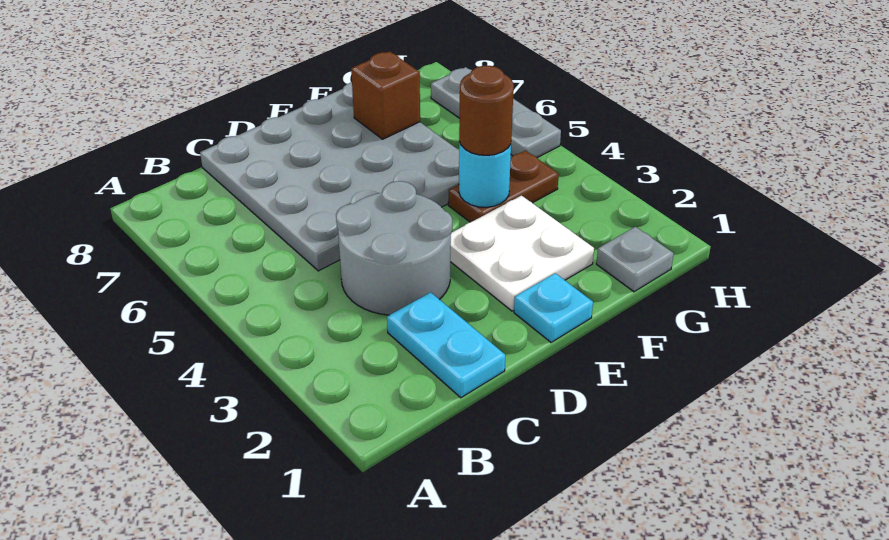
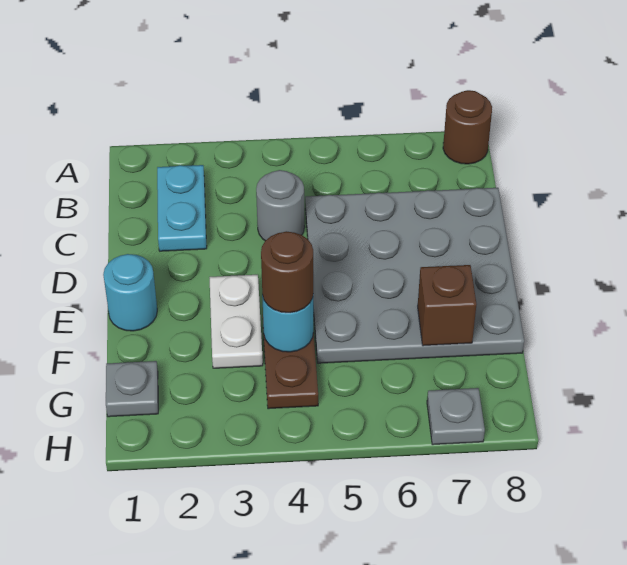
none -> brown round brick A8 level 1
cyan plate C1:C2 level 1 -> cyan plate B2:C2 level 1
grey round brick C3:D4 level 1 -> grey round brick C4 level 1
cyan plate E1 level 1 -> cyan round brick E1 level 1
white plate E2:F3 level 1 -> white plate E3:F3 level 1
grey plate H5:H7 level 1 -> grey plate H7 level 1

